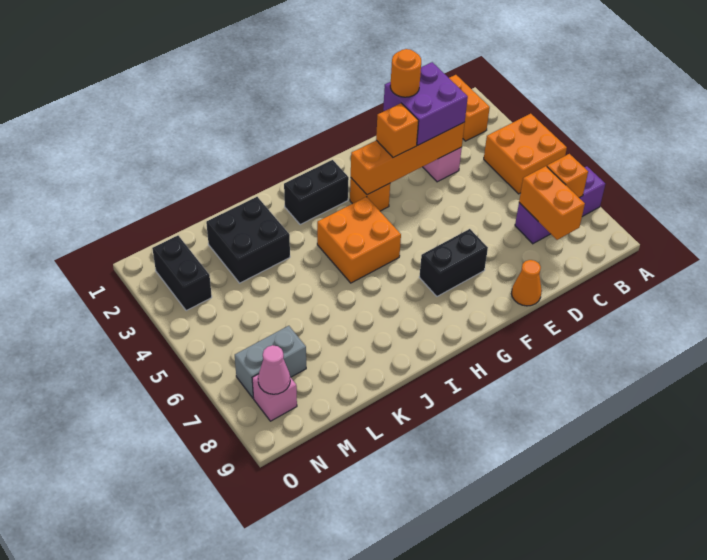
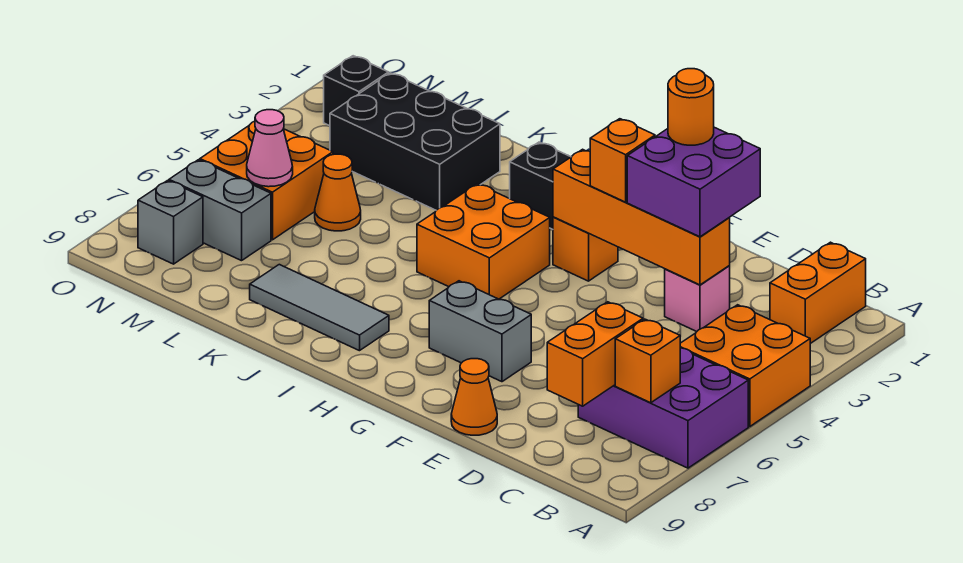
purple brick A7:C7 level 1 -> purple brick A6:C7 level 1
black brick F7:G7 level 1 -> grey brick F7:G7 level 1
none -> grey tile I8:K8 level 1
black brick K2:L3 level 1 -> black brick K2:M3 level 1
none -> orange cone L5 level 1
none -> orange brick M5:N6 level 1
black brick N2:N3 level 1 -> black brick N2 level 1
pink brick N8 level 1 -> grey brick N8 level 1
pink cone N8 level 2 -> pink cone M6 level 2

